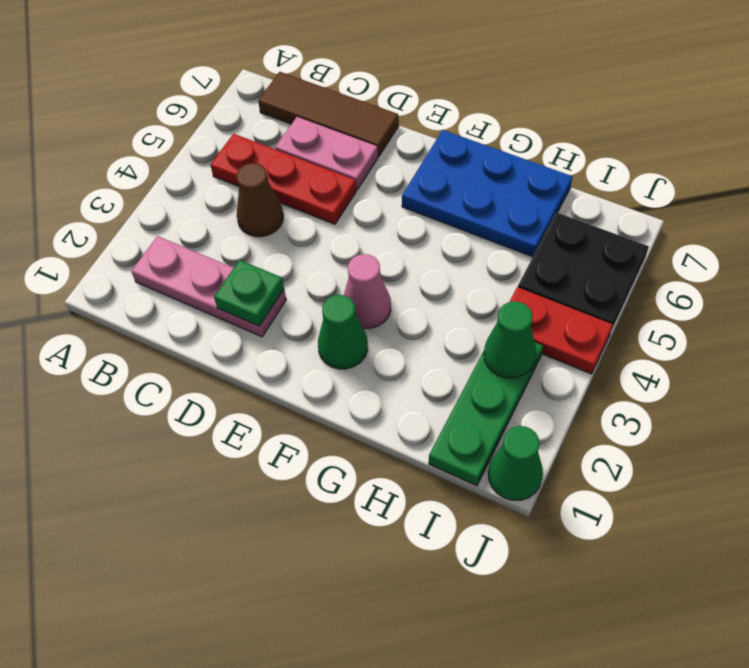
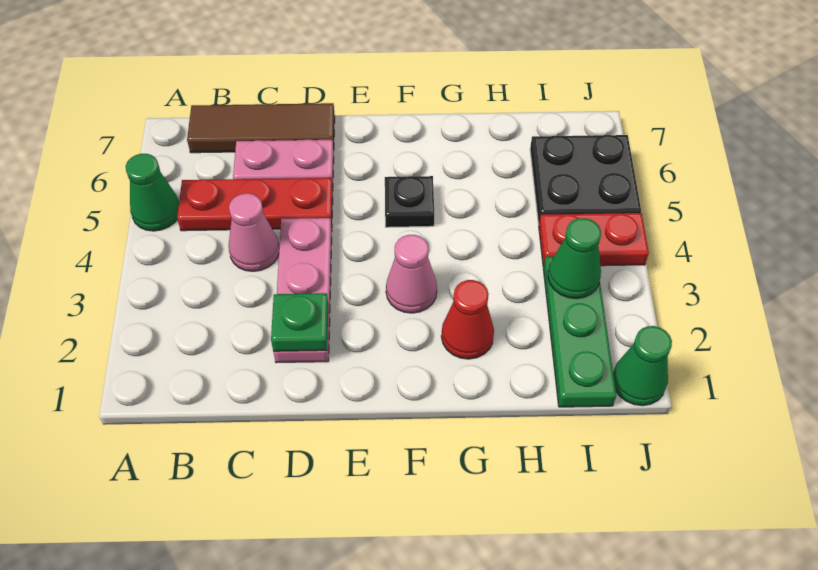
pink plate B2:D2 level 1 -> pink plate D2:D4 level 1
brown cone C4 level 1 -> pink cone C4 level 1
green cone F2 level 1 -> green cone A5 level 1
none -> black plate F5 level 1
blue plate F6:H7 level 1 -> none
none -> red cone G2 level 1

